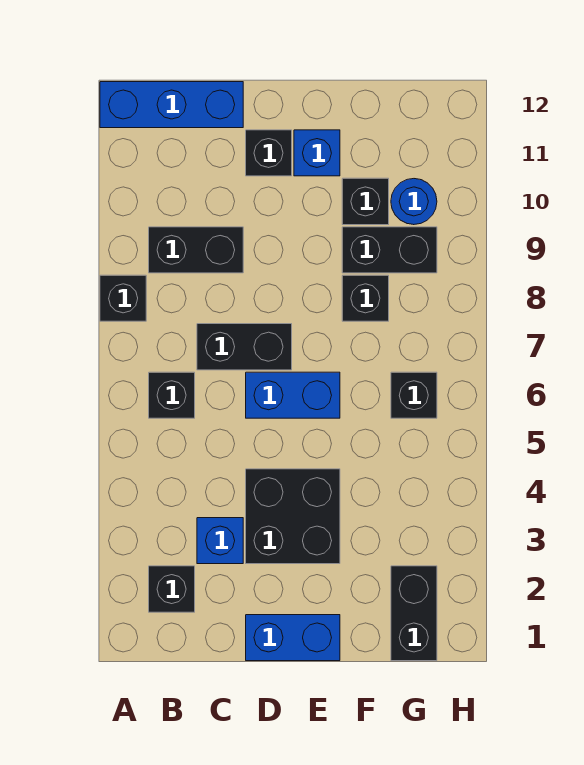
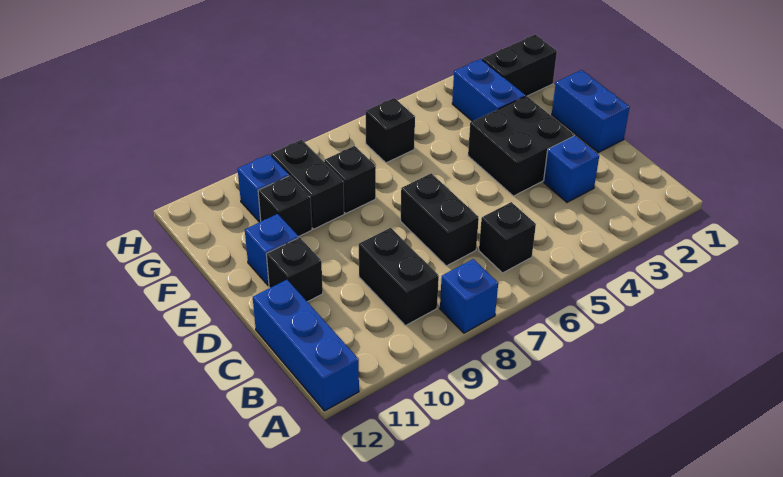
black brick A8 level 1 -> blue brick A8 level 1
black brick B2 level 1 -> none
blue brick D6:E6 level 1 -> blue brick F3:G3 level 1
blue round brick G10 level 1 -> blue brick G10 level 1

